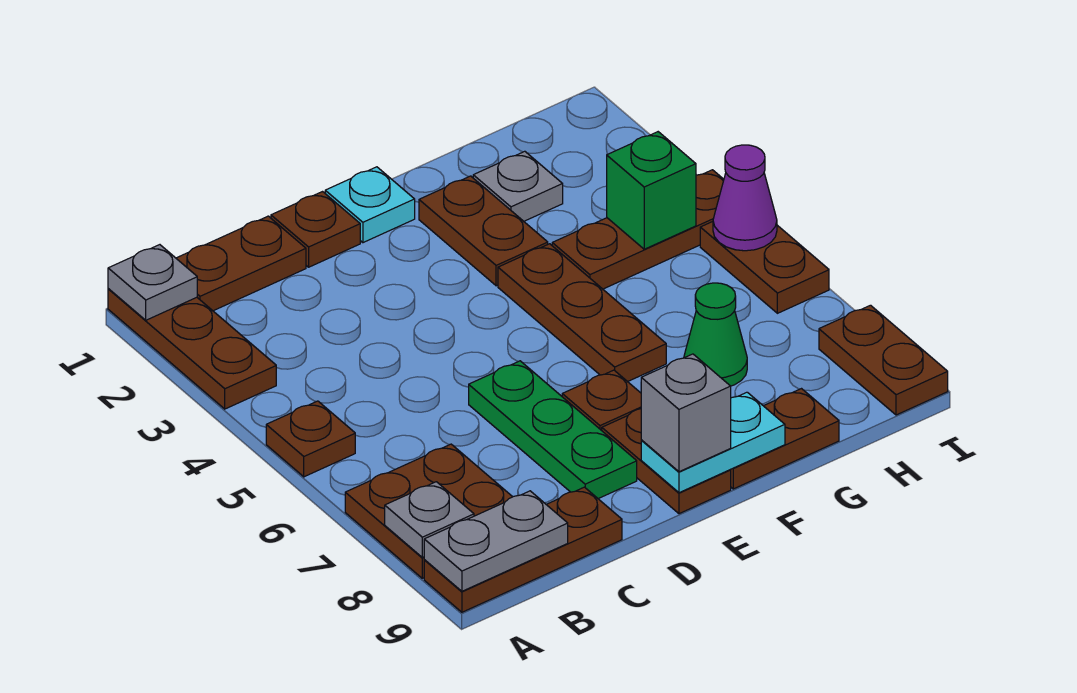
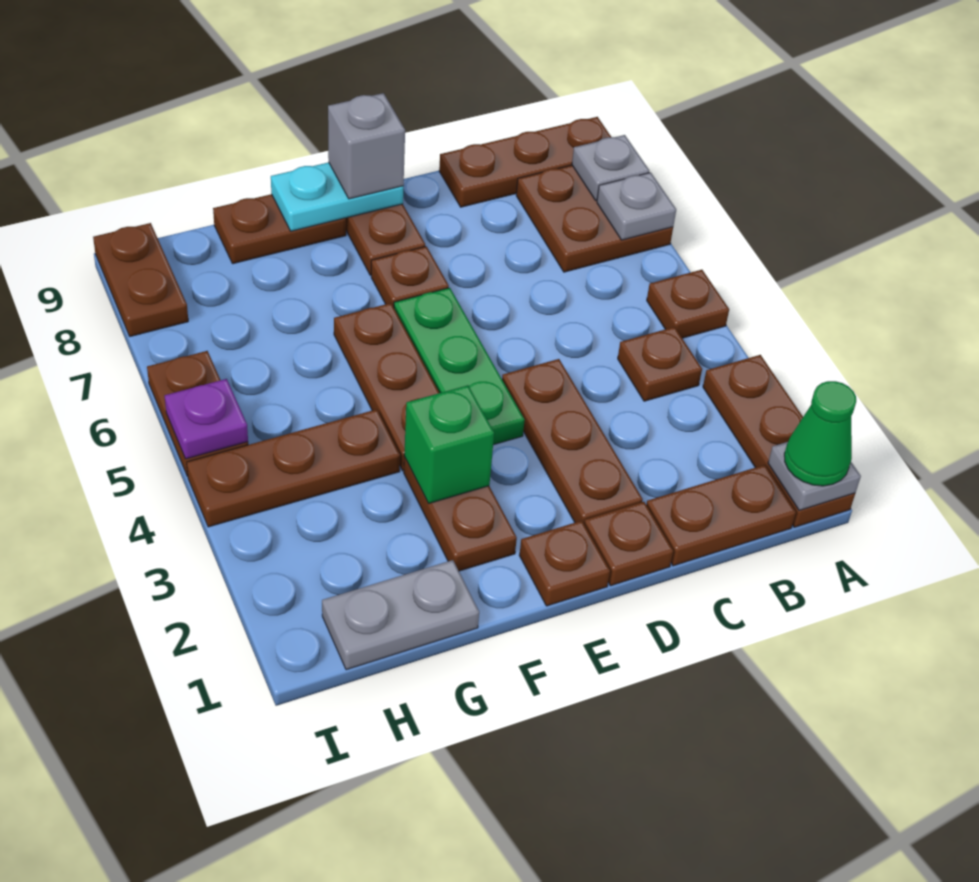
grey plate A9:B9 level 2 -> grey plate G1:H1 level 1
none -> brown plate B4 level 1
none -> brown plate D2:D4 level 1
green plate D6:D8 level 1 -> green plate E4:E6 level 1
cyan plate E1 level 1 -> brown plate E1 level 1
grey plate G2 level 1 -> grey plate A7 level 2
green cone G7 level 1 -> green cone A1 level 3
green brick H4 level 2 -> green brick F3 level 2
purple cone I5 level 2 -> purple plate I5 level 2

